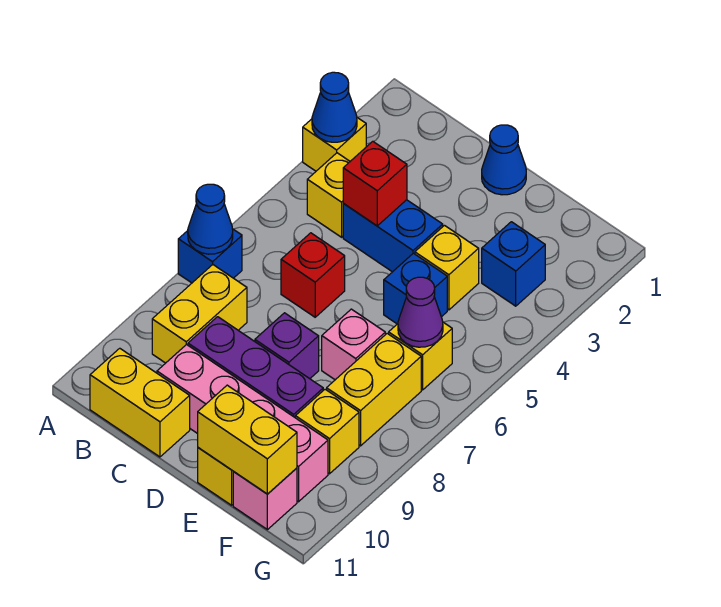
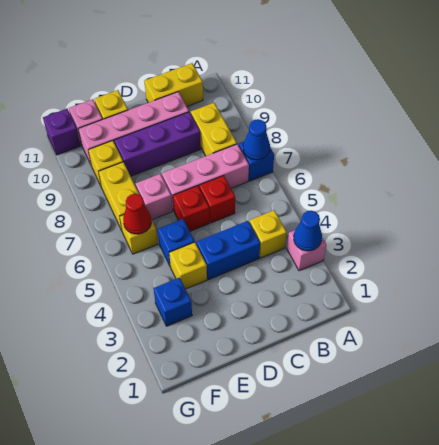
yellow brick A3 level 1 -> pink brick A3 level 1
none -> pink brick B7:D7 level 1
red brick C4 level 2 -> red brick D6 level 1
blue cone D1 level 1 -> none
purple brick D8 level 1 -> purple brick G11 level 1
yellow brick E11:F11 level 2 -> none
purple cone F6 level 2 -> red cone F6 level 2

